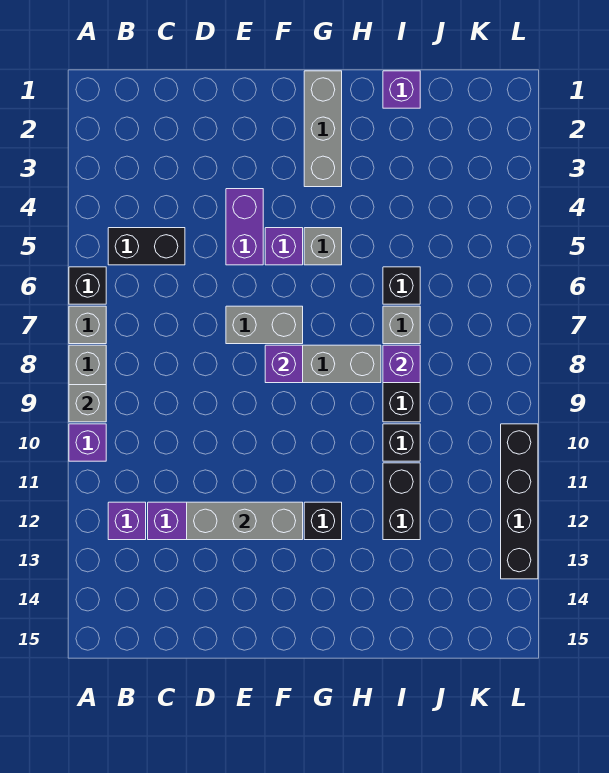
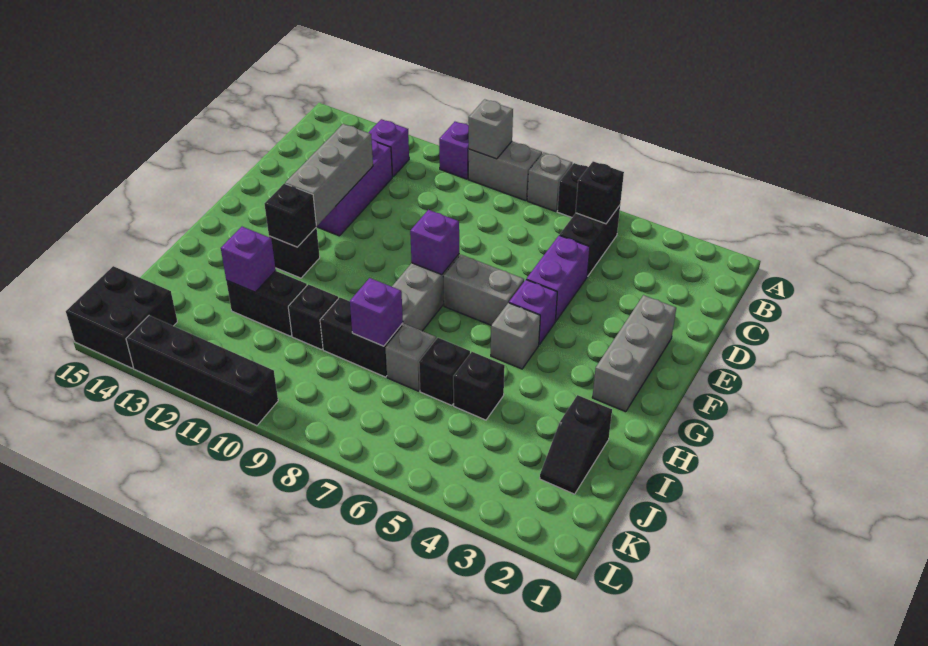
none -> black brick B5 level 2
purple brick E4:E5 level 1 -> purple brick D5:E5 level 1
grey brick E7:F7 level 1 -> grey brick F6:F7 level 1
grey brick G1:G3 level 1 -> grey brick E2:G2 level 1
none -> black brick G12 level 2
purple brick I1 level 1 -> purple brick I12 level 2
none -> black slope I2:J2 level 1 top I
none -> black brick I5 level 1
none -> black brick K14:L15 level 1

